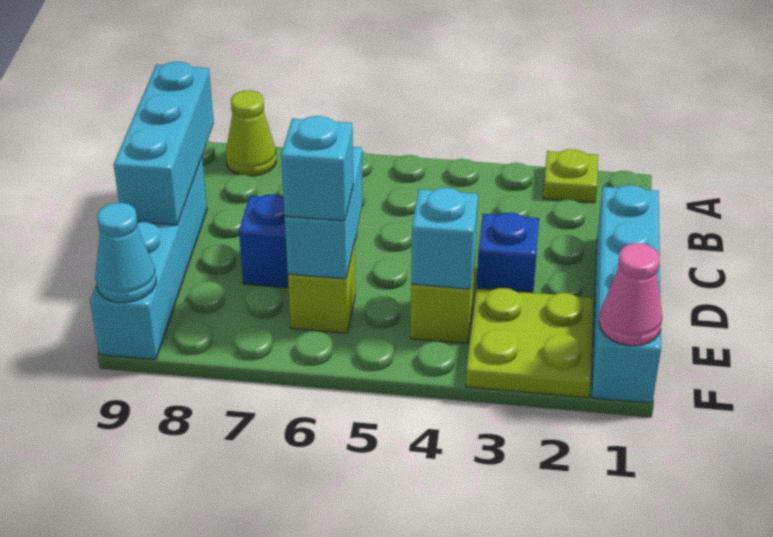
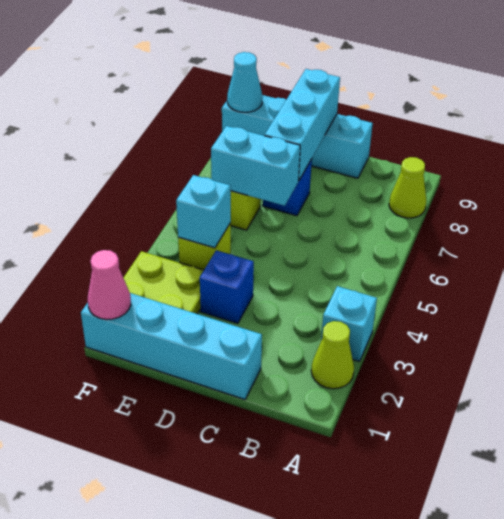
lime plate A2 level 1 -> lime cone A2 level 1
cyan brick B9:D9 level 2 -> cyan brick D7:D9 level 2
cyan brick E6 level 3 -> cyan brick A3 level 1

